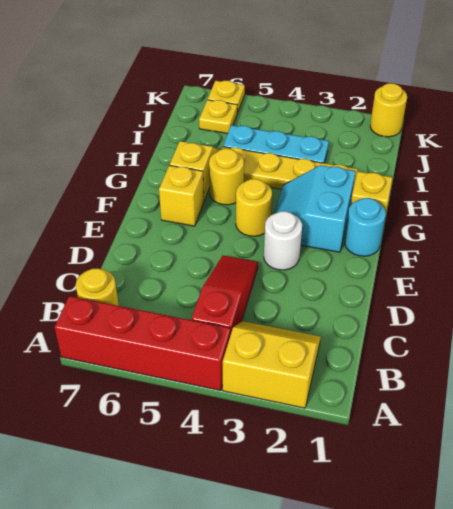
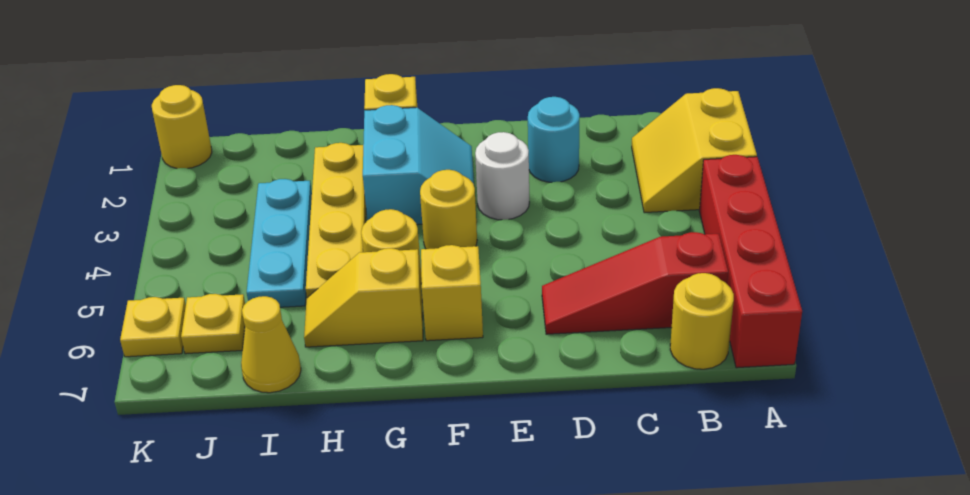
red slope B4:D4 level 1 top B -> red slope B6:D6 level 1 top B
cyan round brick F1 level 1 -> cyan round brick D2 level 1
cyan slope F2:G3 level 1 top 2 -> cyan slope F2:G3 level 1 top G
none -> yellow cone I7 level 1

